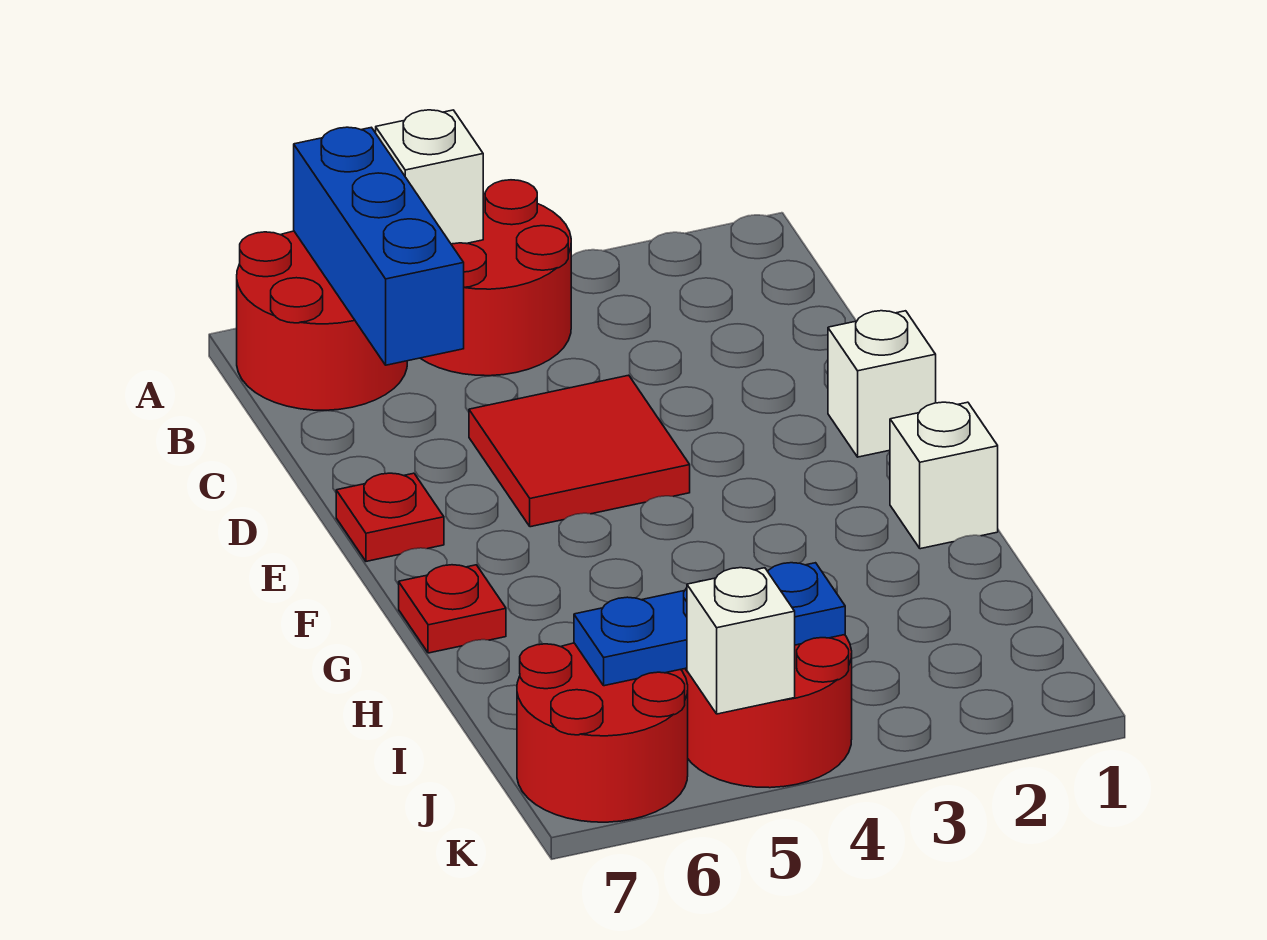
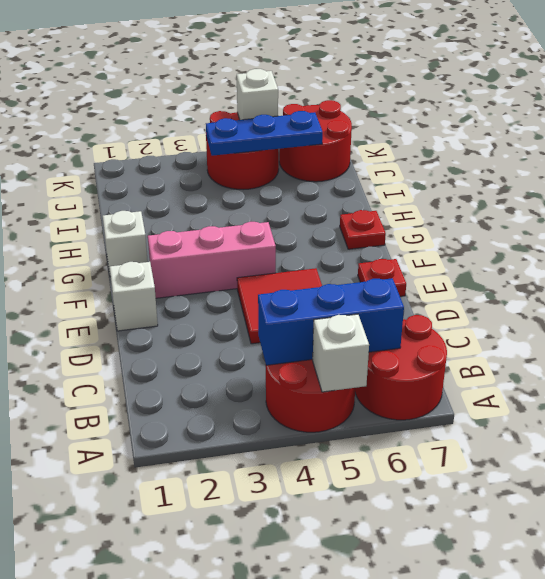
blue brick A6:C6 level 2 -> blue brick B4:B6 level 2
none -> pink brick F2:F4 level 1

